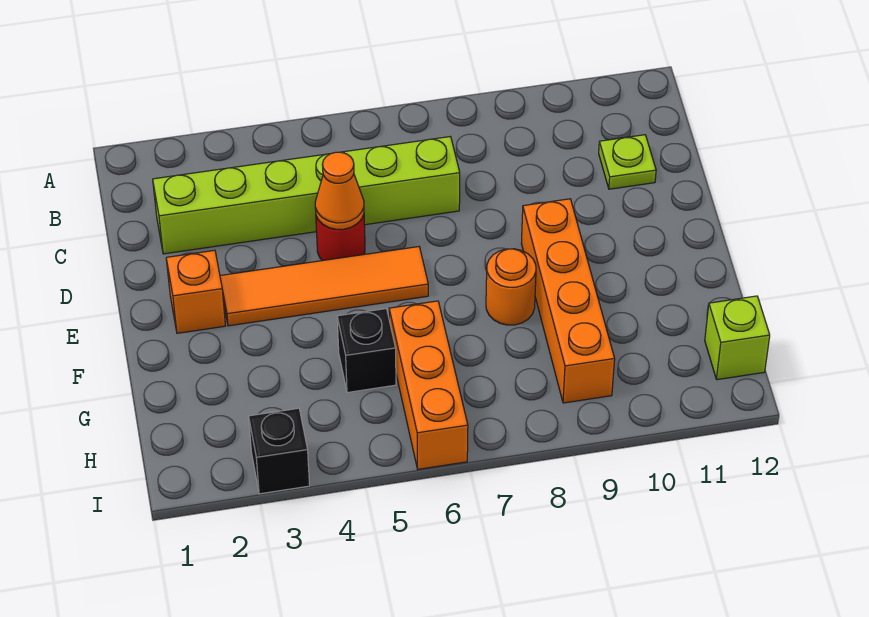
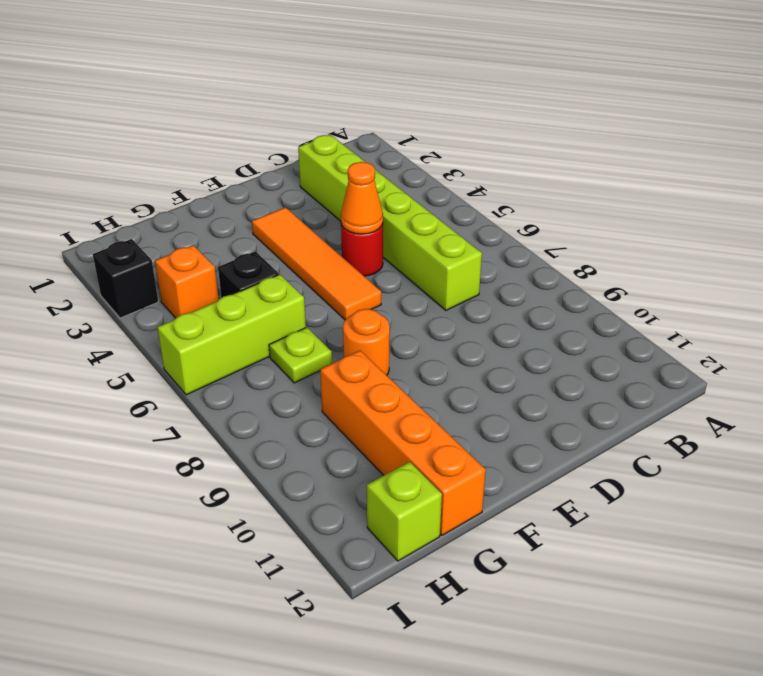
lime plate C11 level 1 -> lime plate G7 level 1
orange brick E2 level 1 -> orange brick H4 level 1
orange brick E9:H9 level 1 -> orange brick G9:G12 level 1
orange brick G6:I6 level 1 -> lime brick G6:I6 level 1

